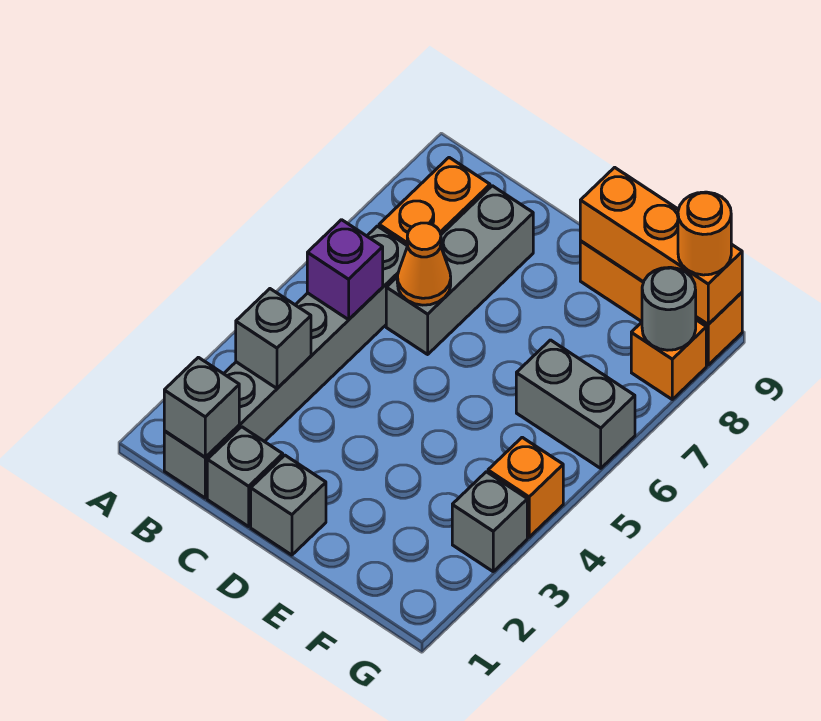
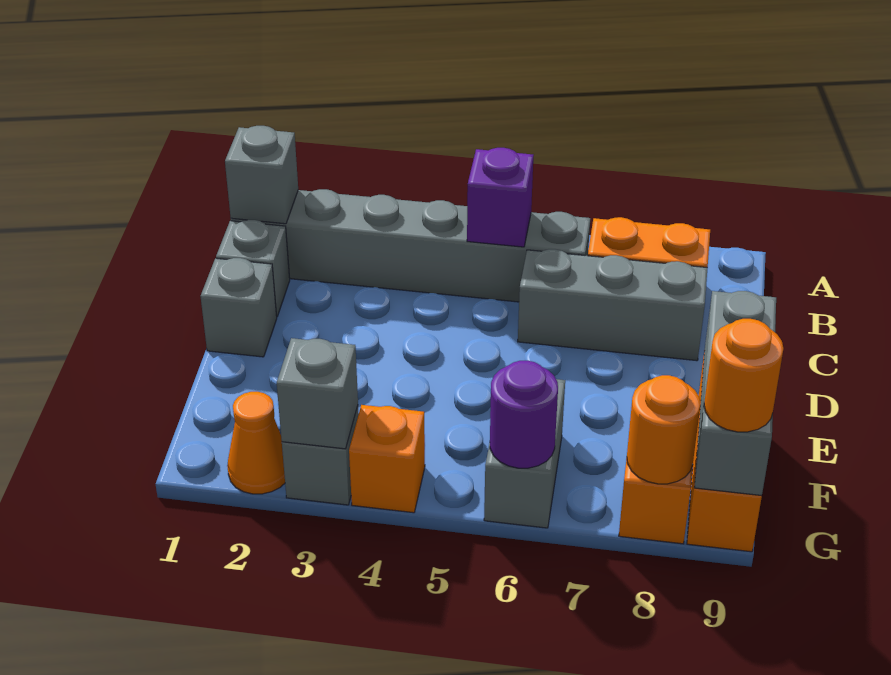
grey brick B3 level 2 -> grey brick G3 level 2
orange cone C6 level 2 -> orange cone G2 level 1
orange brick E9:G9 level 2 -> grey brick E9:G9 level 2
none -> purple round brick G6 level 2
grey round brick G8 level 2 -> orange round brick G8 level 2

